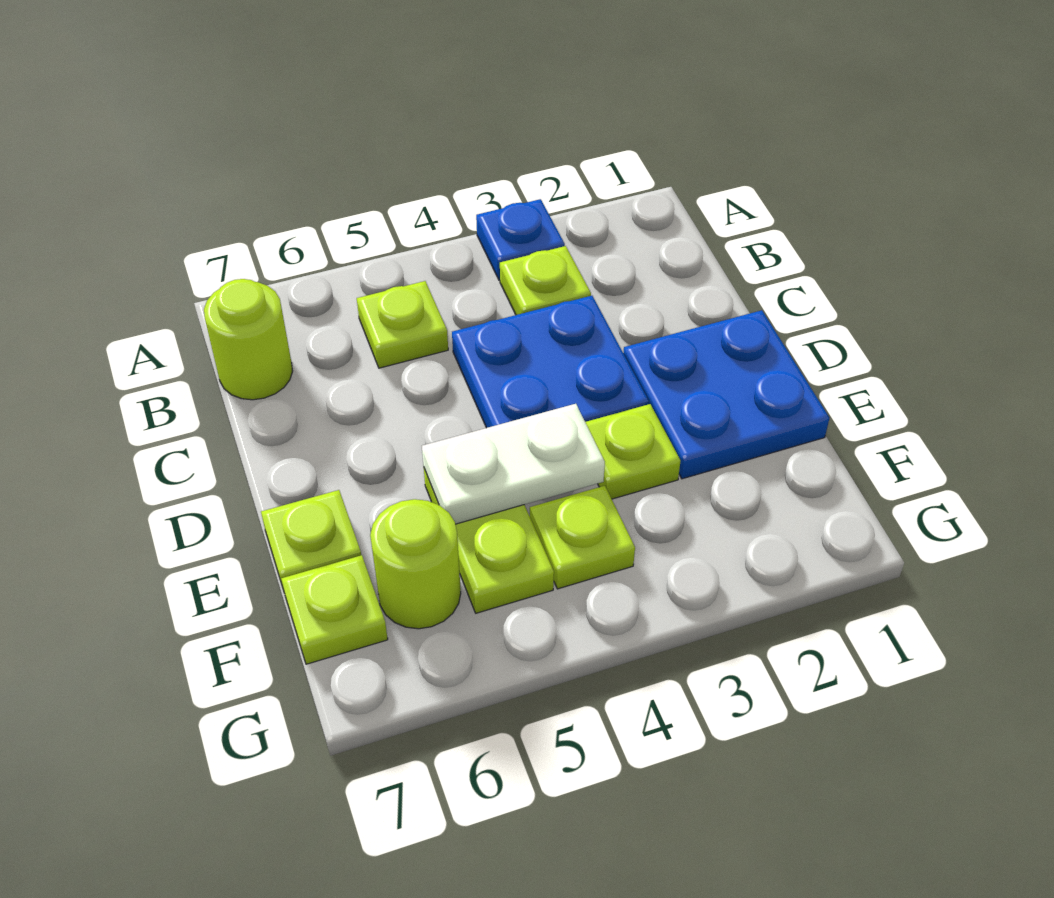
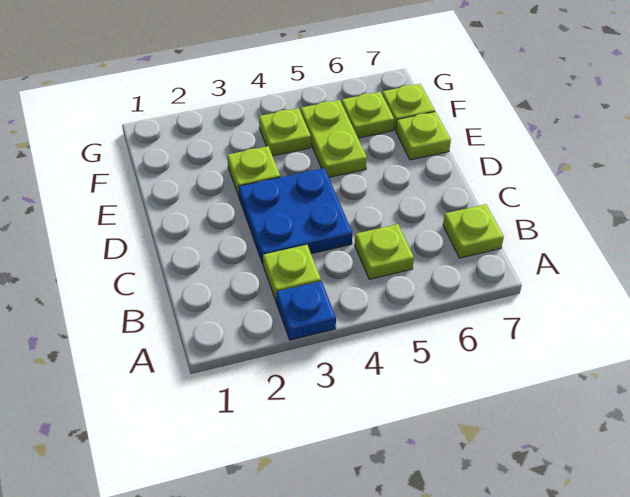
lime round brick B7 level 1 -> lime plate B7 level 1
blue plate D1:E2 level 1 -> none
white plate E4:E5 level 2 -> none
lime round brick F6 level 1 -> lime plate F6 level 1

